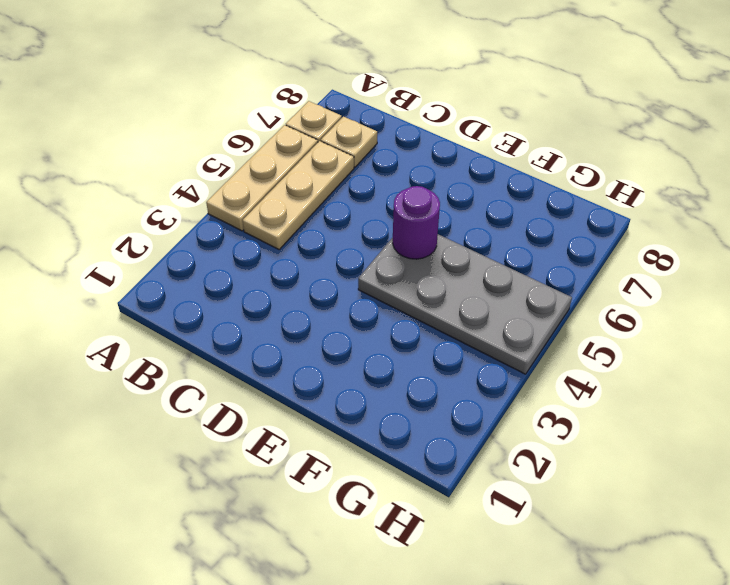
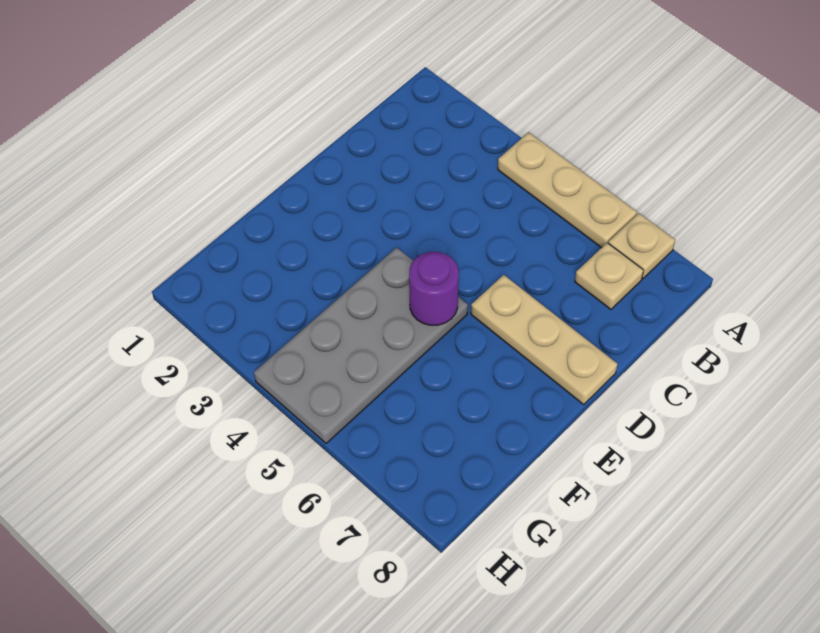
tan plate B4:B6 level 1 -> tan plate D6:D8 level 1

